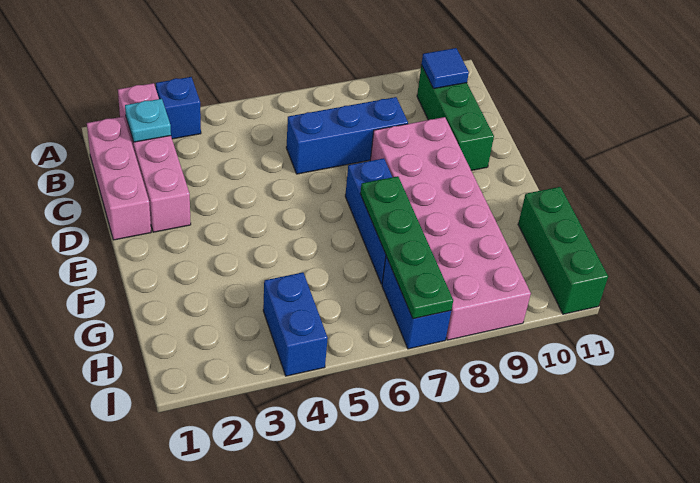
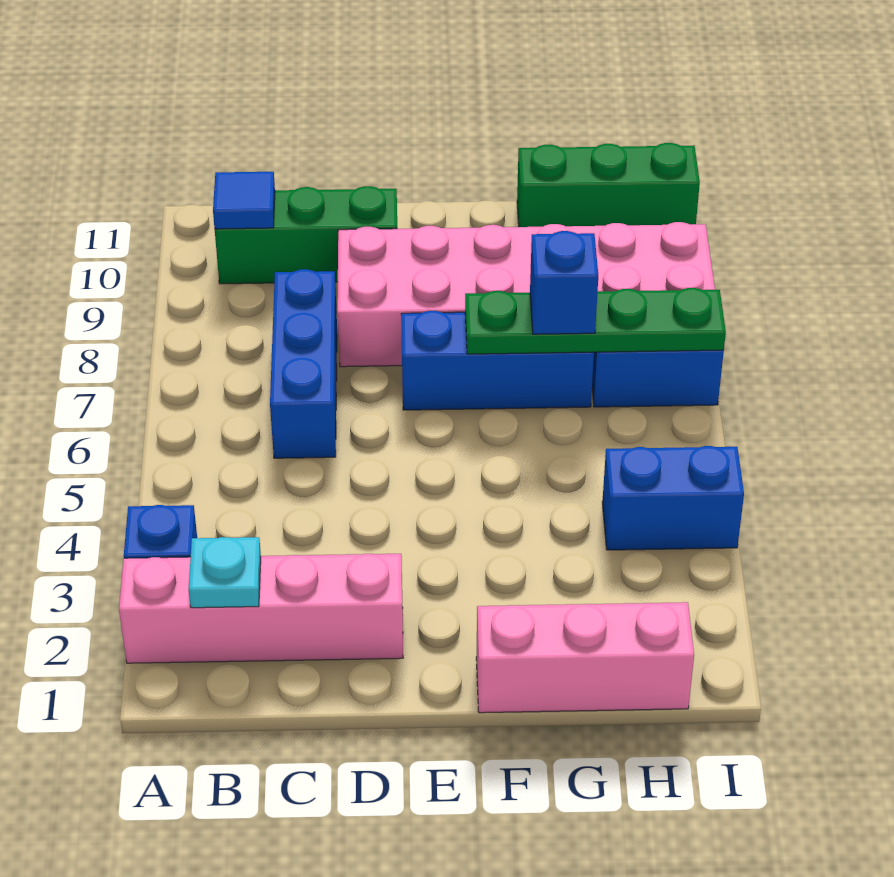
pink brick B1:D1 level 1 -> pink brick F1:H1 level 1
none -> blue brick G7 level 3

